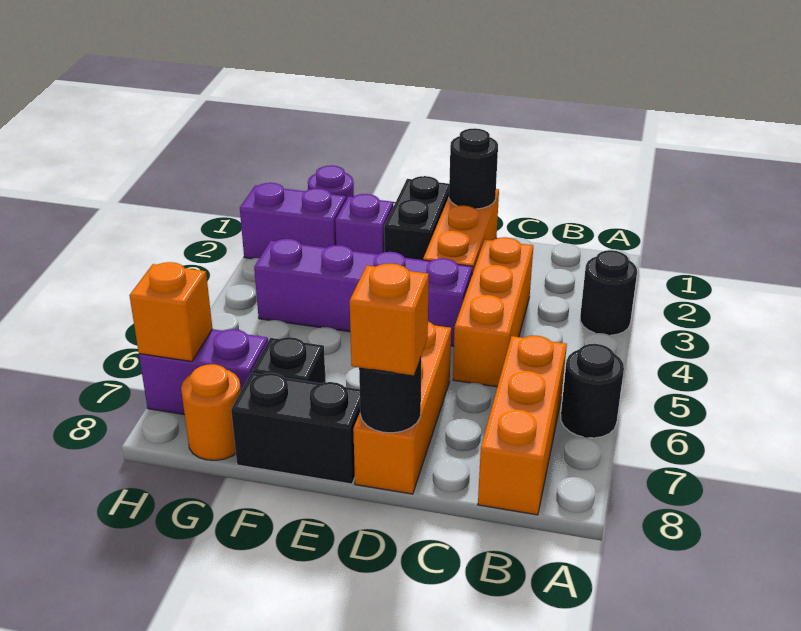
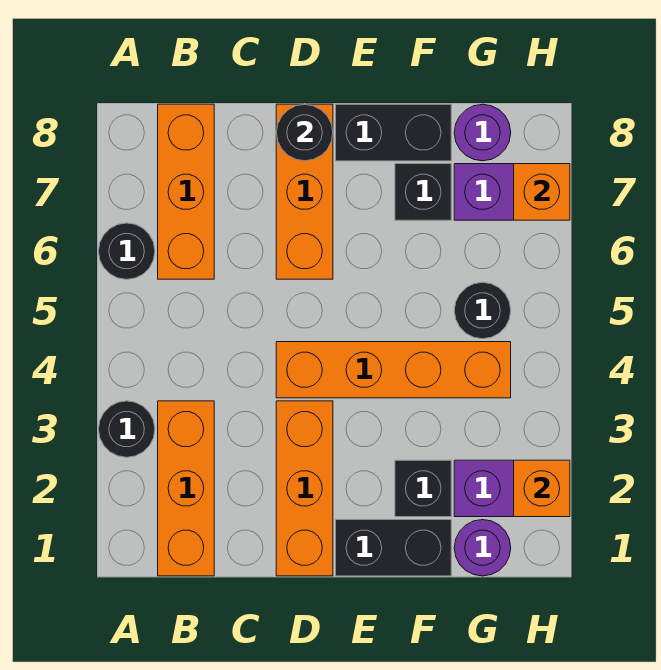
orange brick C3:C5 level 1 -> orange brick B1:B3 level 1
black round brick D1 level 2 -> black round brick G5 level 1
purple brick D4:G4 level 1 -> orange brick D4:G4 level 1
orange brick D8 level 3 -> orange brick H2 level 2
black brick E1:E2 level 1 -> black brick E1:F1 level 1
purple brick F2 level 1 -> black brick F2 level 1
orange round brick G8 level 1 -> purple round brick G8 level 1

